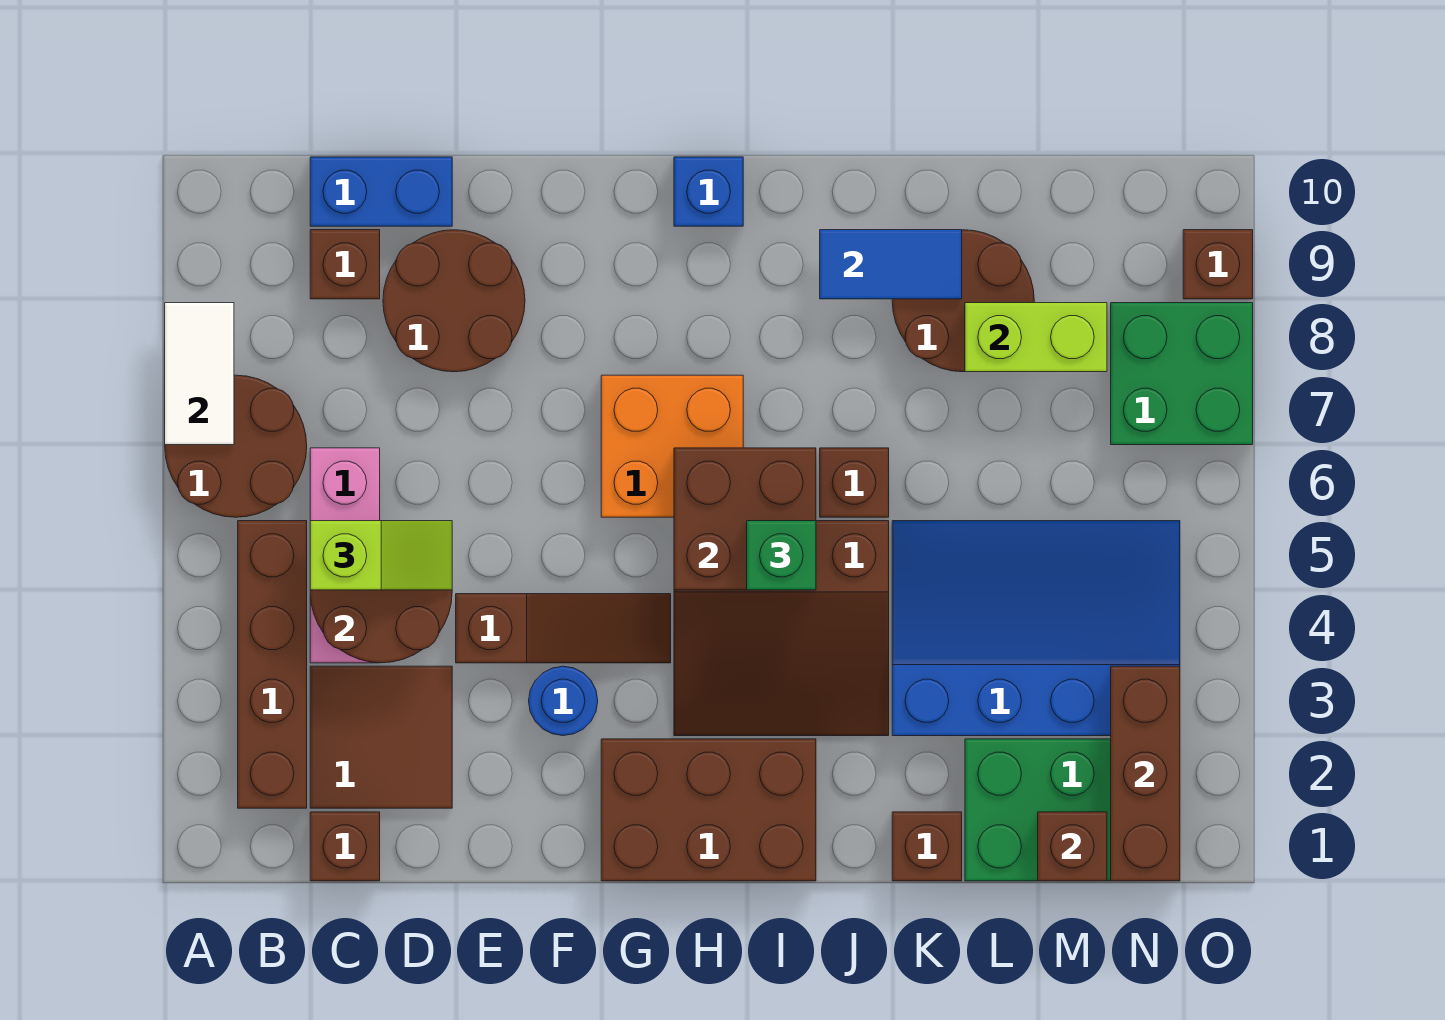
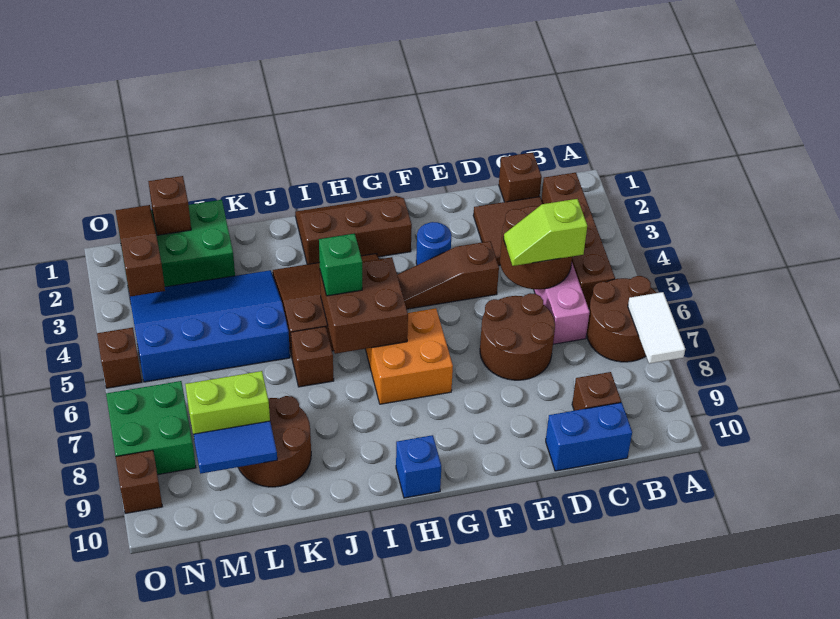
brown round brick D8:E9 level 1 -> brown round brick D6:E7 level 1
brown brick G1:I2 level 1 -> brown slope G1:I2 level 1 top 2
blue tile J9:K9 level 2 -> blue tile L9:M9 level 2
brown brick K1 level 1 -> brown brick O5 level 1
blue slope K3:N5 level 1 top 3 -> blue slope K3:N5 level 1 top 5
brown brick N1:N3 level 2 -> brown slope N1:N3 level 2 top 3

